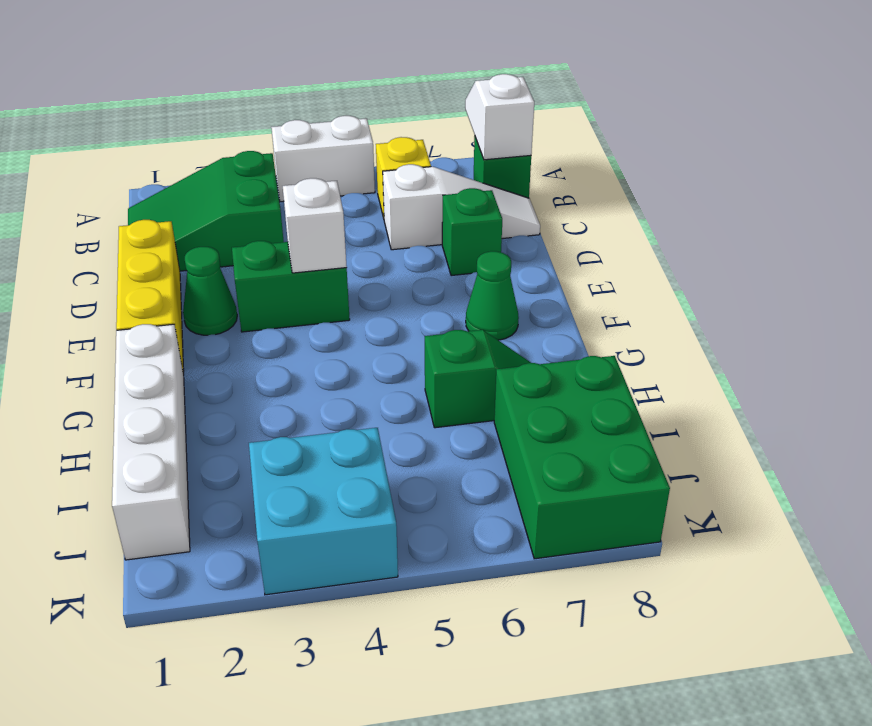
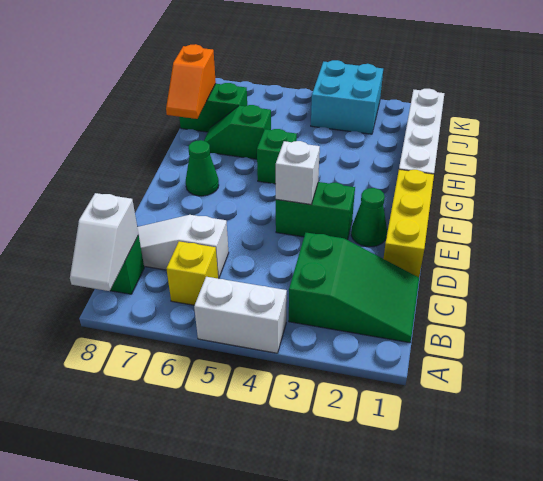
green brick D7 level 1 -> green brick G5 level 1
none -> orange slope H8:I8 level 2 top I
green brick I7:K8 level 1 -> green brick I7:I8 level 1

